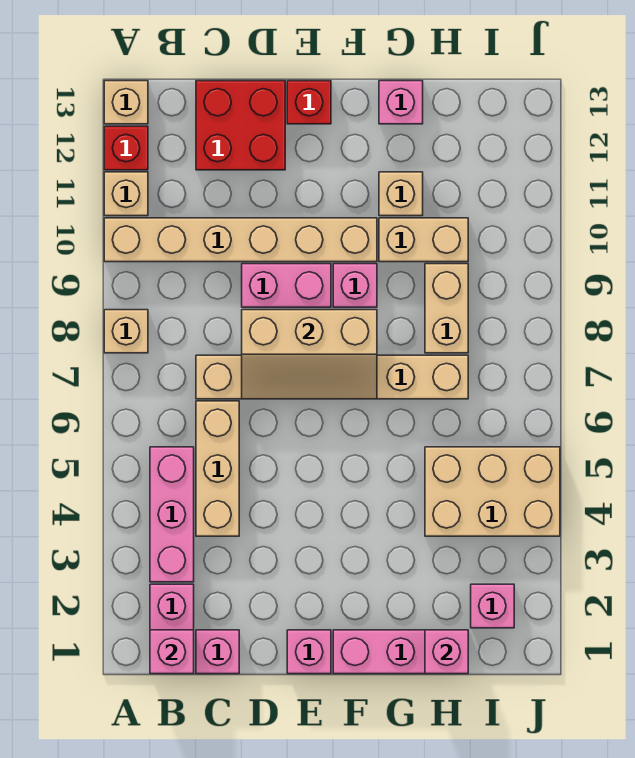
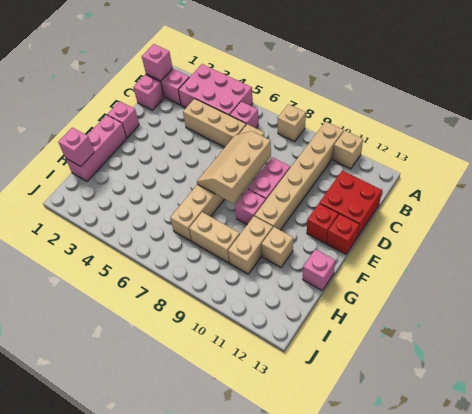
red brick A12 level 1 -> red brick E12 level 1
tan brick A13 level 1 -> none
pink brick B3:B5 level 1 -> pink brick A3:B5 level 1
tan brick H4:J5 level 1 -> none
pink brick I2 level 1 -> pink brick B6 level 1

